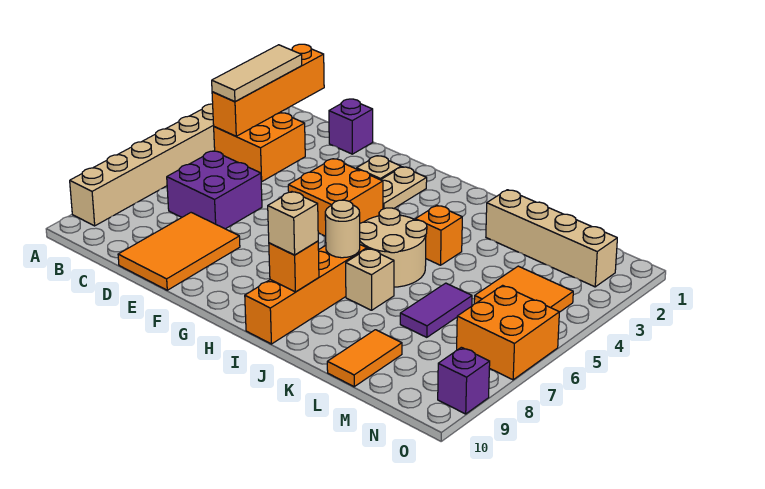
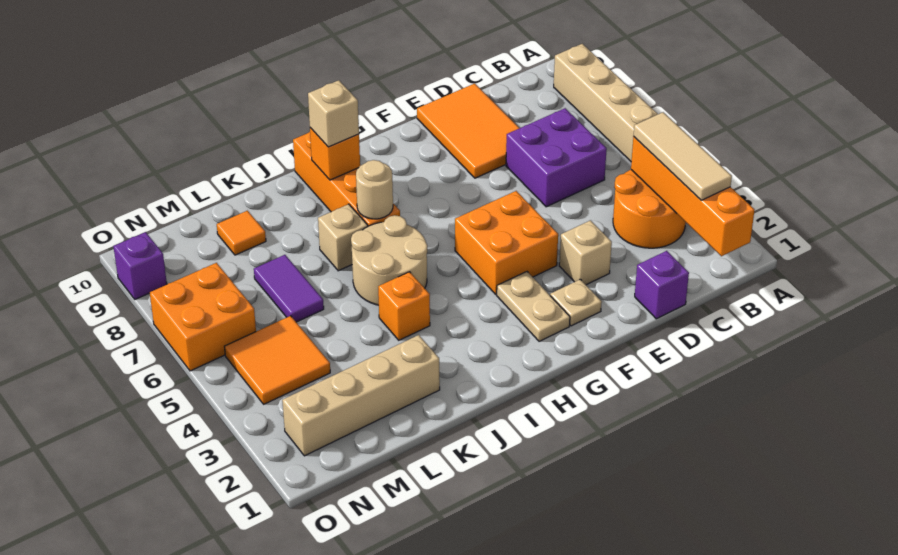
orange brick B3:C4 level 1 -> orange round brick B3:C4 level 1
none -> tan brick E3 level 1
orange tile L9:L10 level 1 -> orange tile L9 level 1

